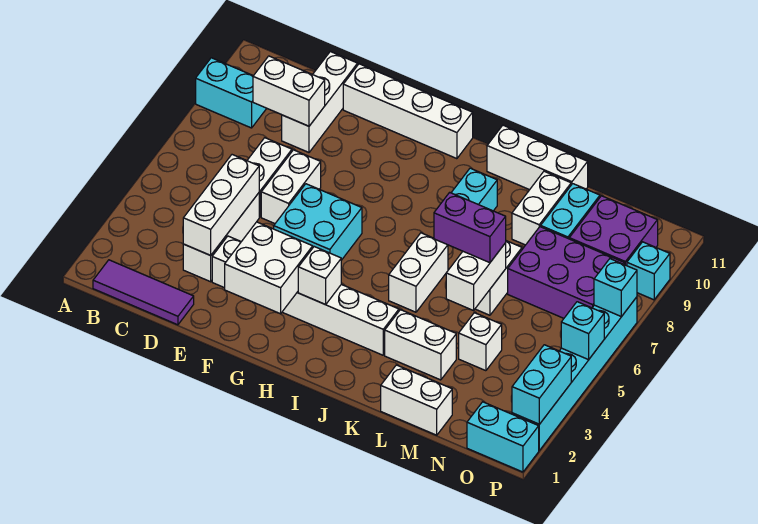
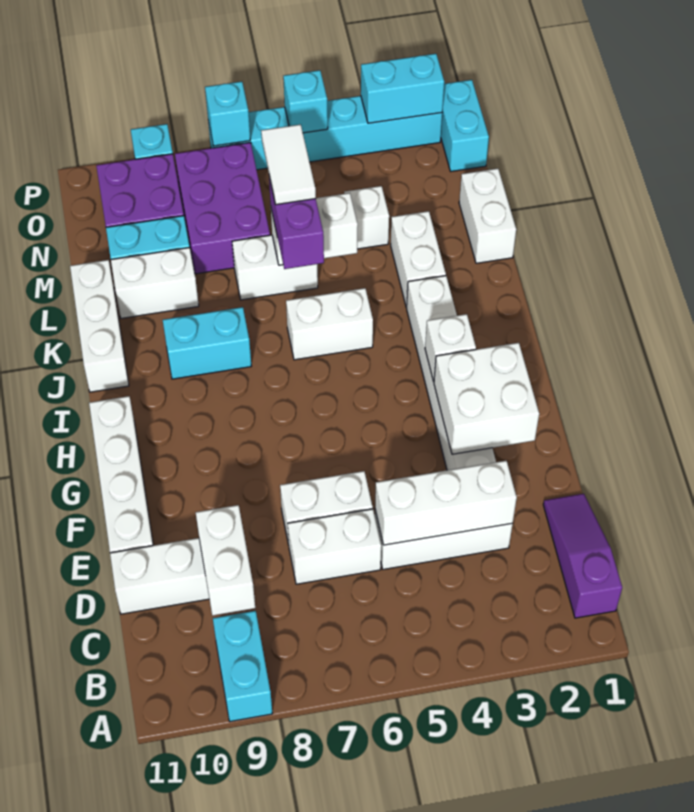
purple tile B1:D1 level 1 -> purple slope B1:D1 level 1 top B
cyan brick F5:G6 level 1 -> none
none -> white tile L6:M6 level 4

